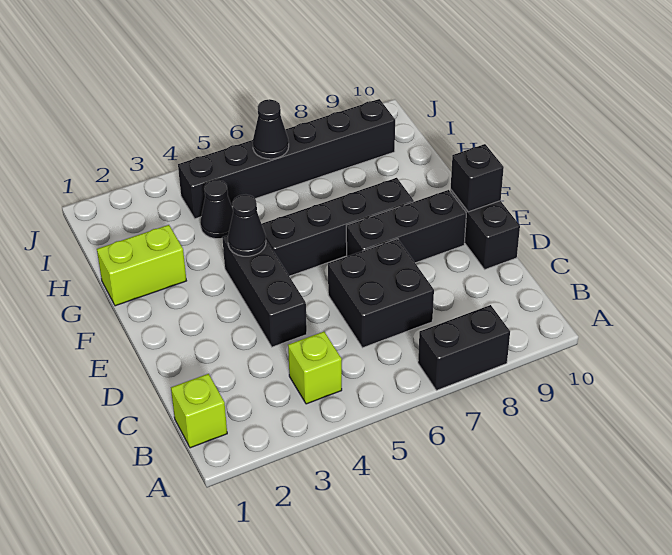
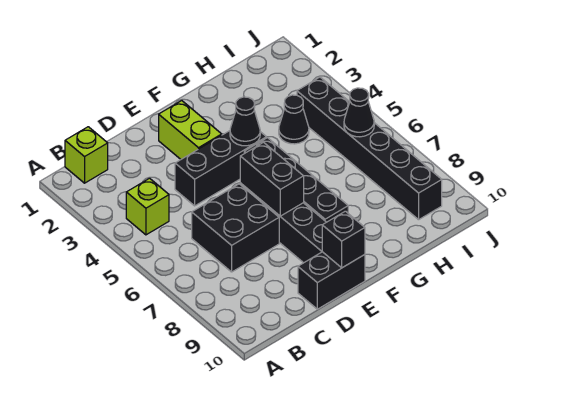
black brick A7:A8 level 1 -> black brick E6:E7 level 2
lime brick G1:G2 level 1 -> lime brick E2:E3 level 1

